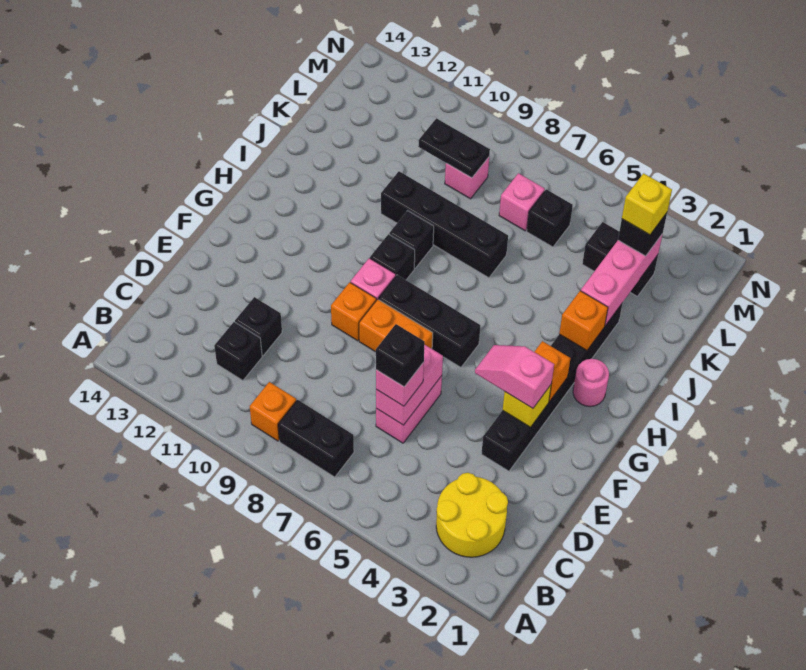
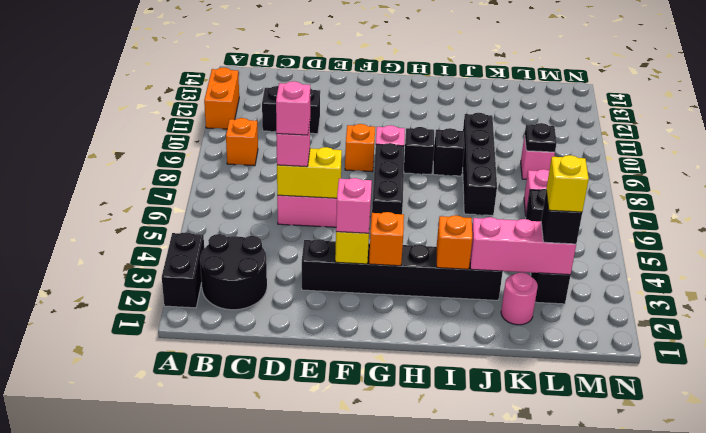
yellow round brick B2:C3 level 1 -> black round brick B2:C3 level 1
black brick B7:B8 level 1 -> black brick A2:A3 level 1
pink brick D6:E6 level 2 -> yellow brick D6:E6 level 2
black brick D6 level 4 -> pink brick D6 level 4
orange brick F7:F8 level 1 -> orange brick A11:A12 level 1
pink round brick H2 level 1 -> pink round brick K2 level 1
black plate L9:L10 level 2 -> black plate L9 level 2

